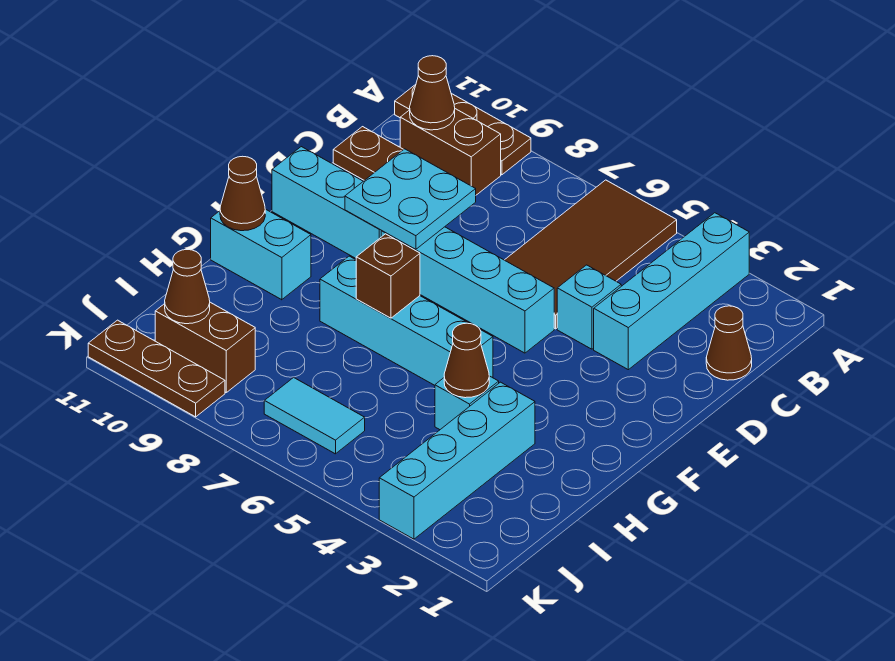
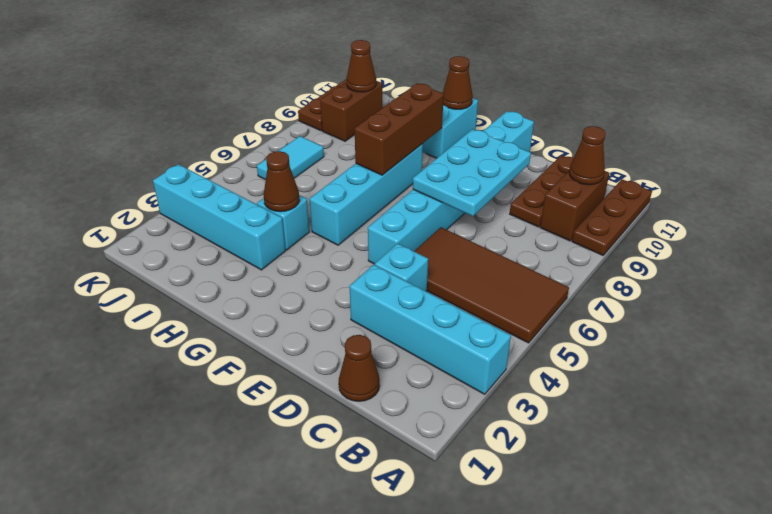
cyan plate D8:E9 level 2 -> cyan plate D7:E9 level 2
brown brick G7 level 2 -> brown brick G7:G9 level 2

